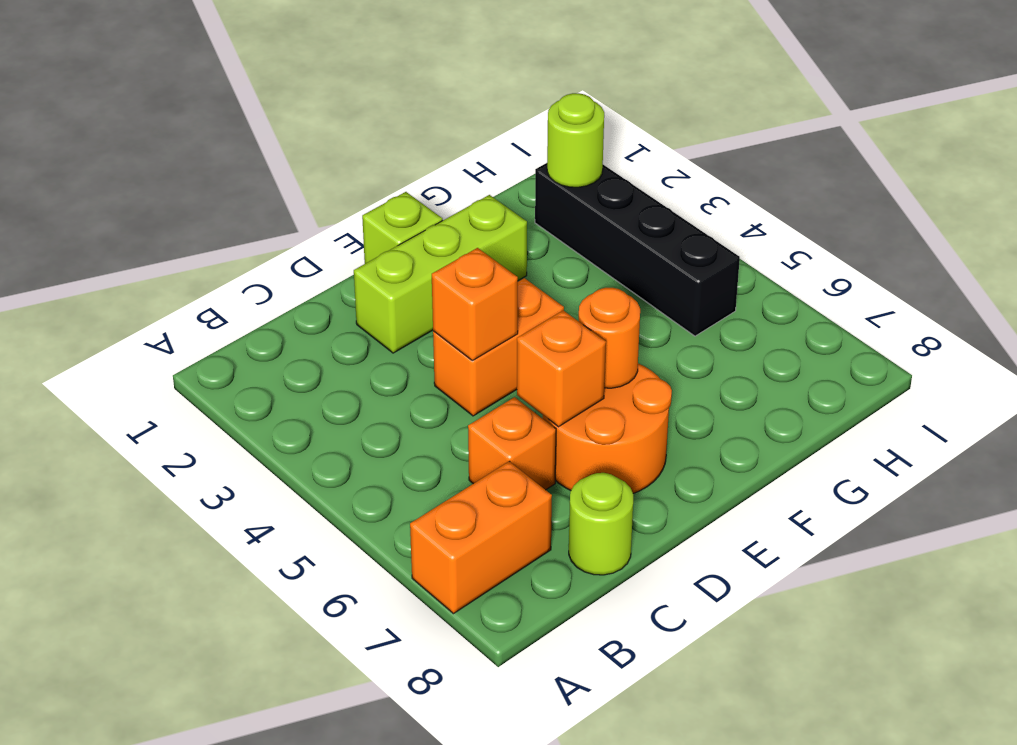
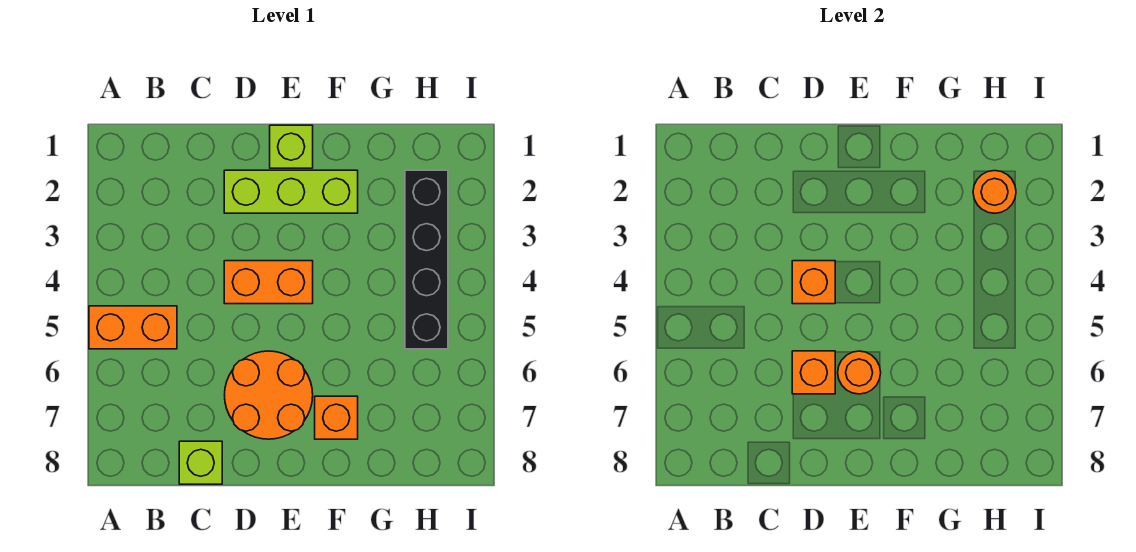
orange brick A7:B7 level 1 -> orange brick A5:B5 level 1
orange brick C6 level 1 -> orange brick F7 level 1
lime round brick C8 level 1 -> lime brick C8 level 1
lime round brick H2 level 2 -> orange round brick H2 level 2

